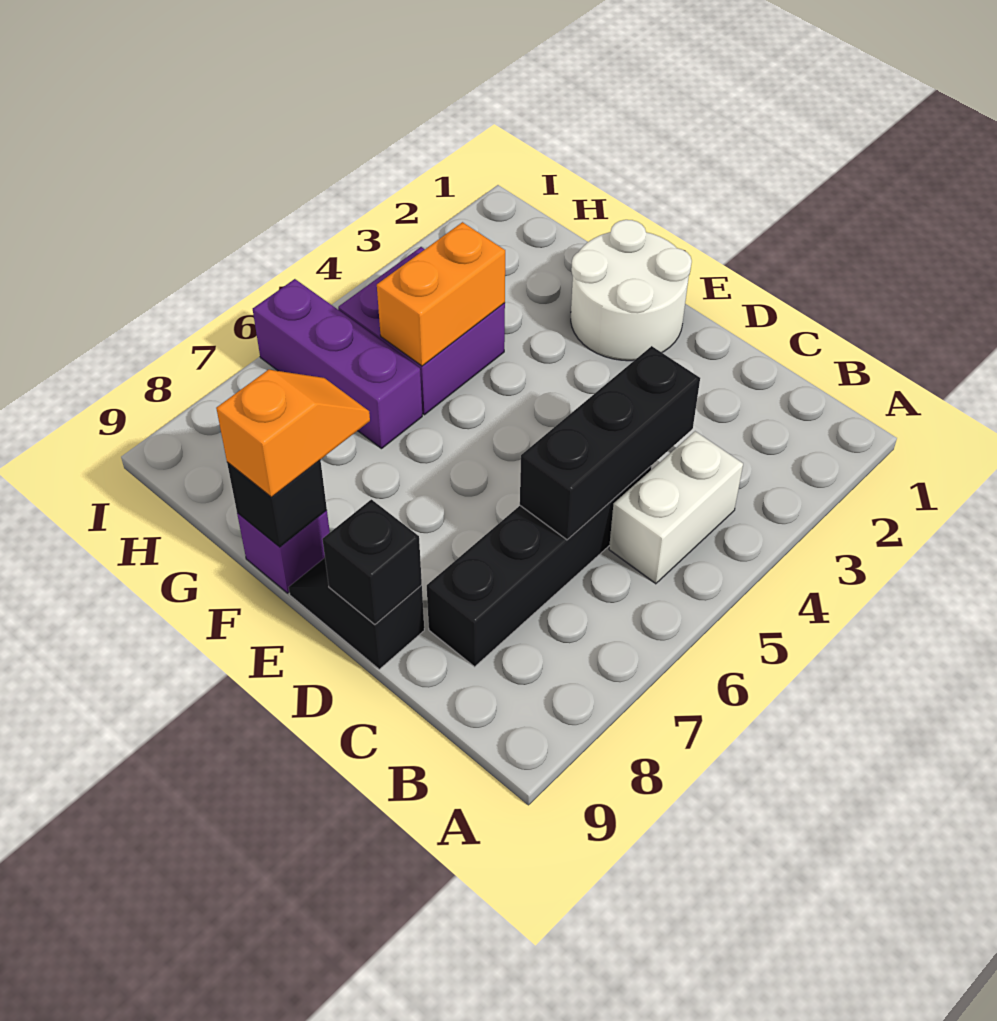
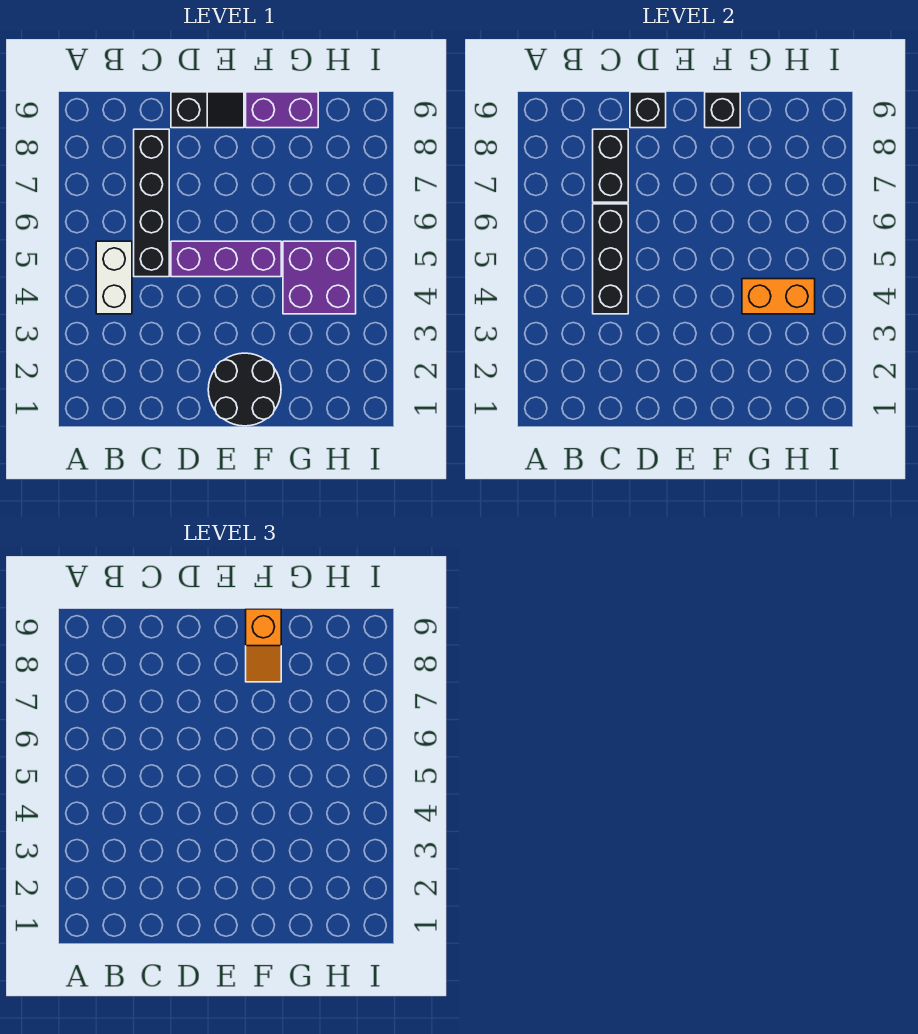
none -> black brick C7:C8 level 2
white round brick E1:F2 level 1 -> black round brick E1:F2 level 1
purple brick F9 level 1 -> purple brick F9:G9 level 1
orange brick G4:G5 level 2 -> orange brick G4:H4 level 2
purple brick G6:I6 level 1 -> purple brick D5:F5 level 1

